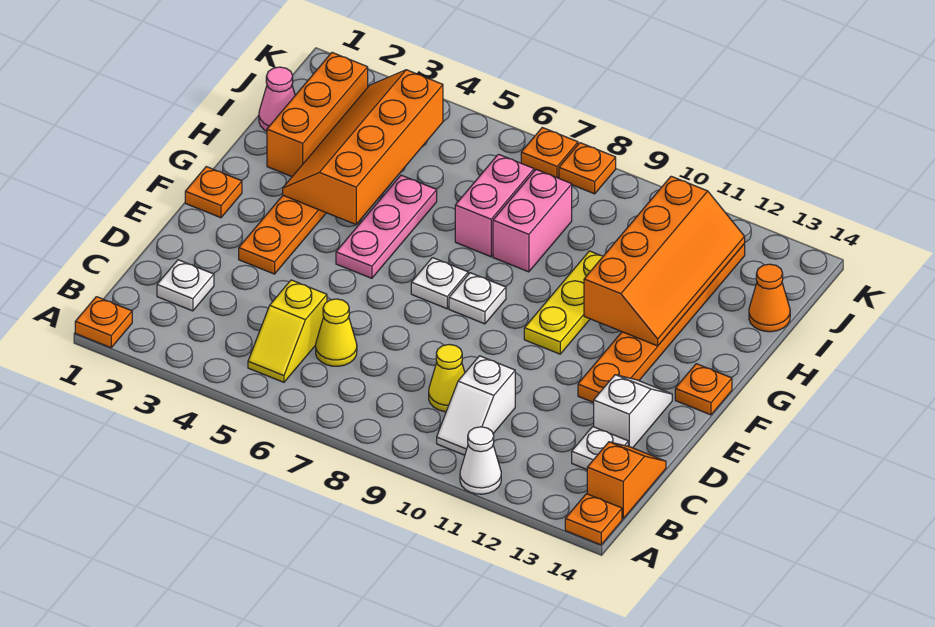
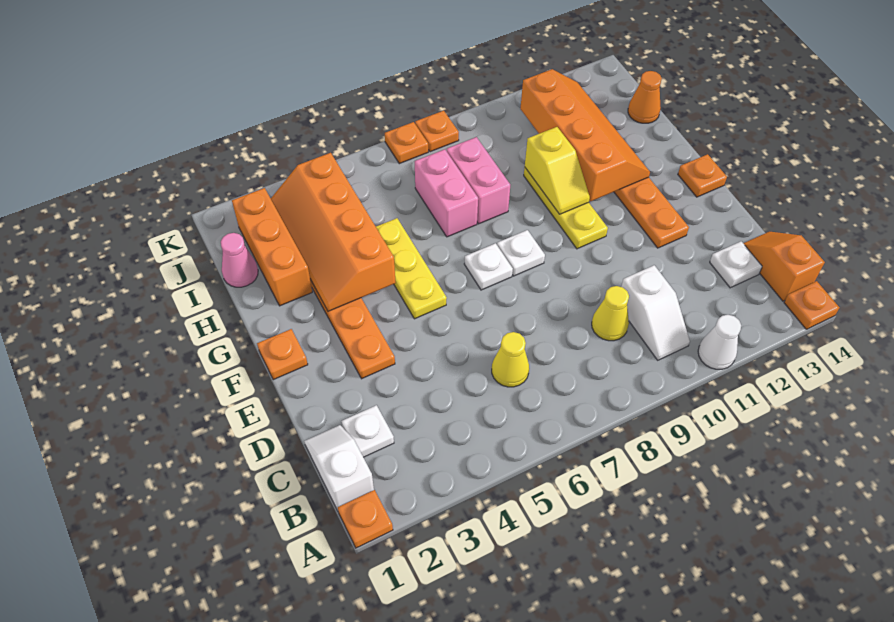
yellow slope B5:C5 level 1 top C -> yellow slope G10:H10 level 2 top H
white slope D13:E13 level 1 top D -> white slope B1:C1 level 1 top B
pink plate F5:H5 level 1 -> yellow plate F5:H5 level 1

